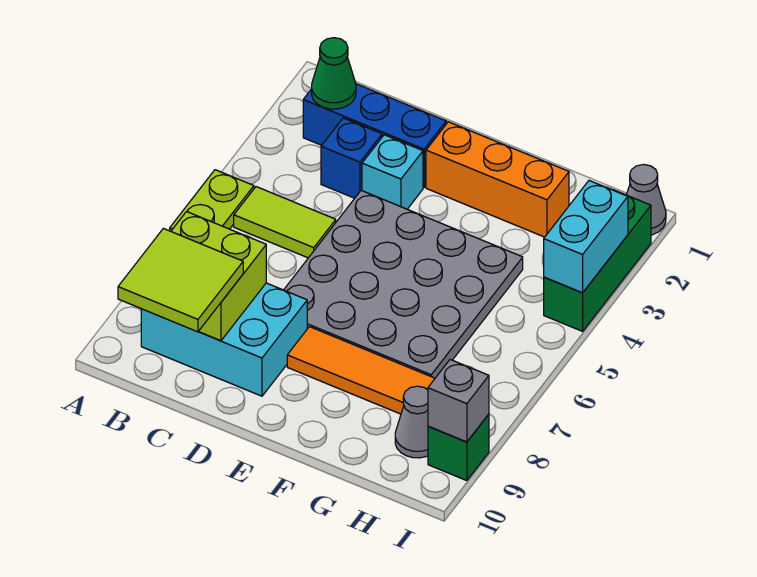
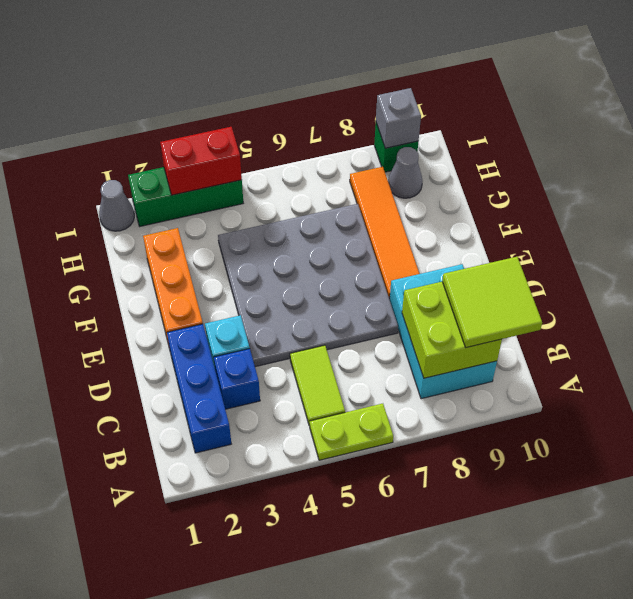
green cone B2 level 2 -> none
cyan brick I3:I4 level 2 -> red brick I3:I4 level 2

